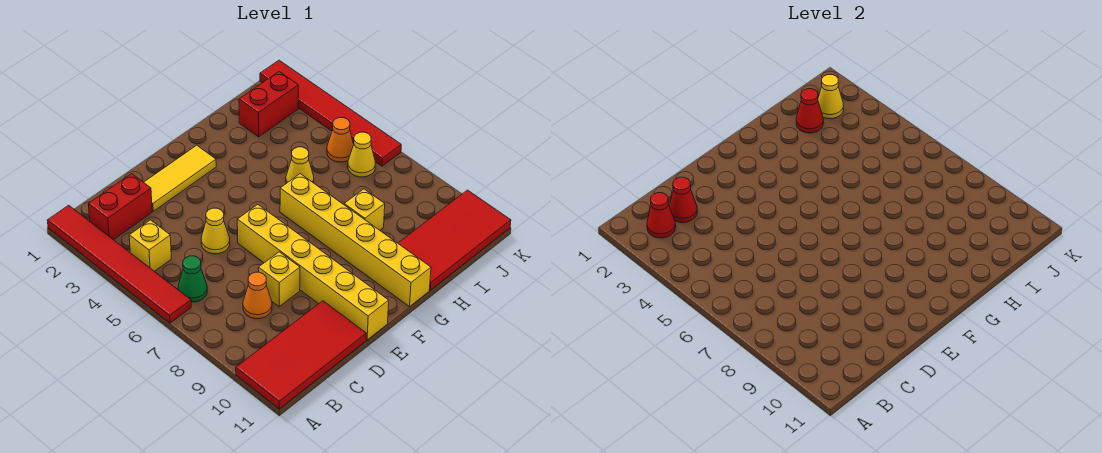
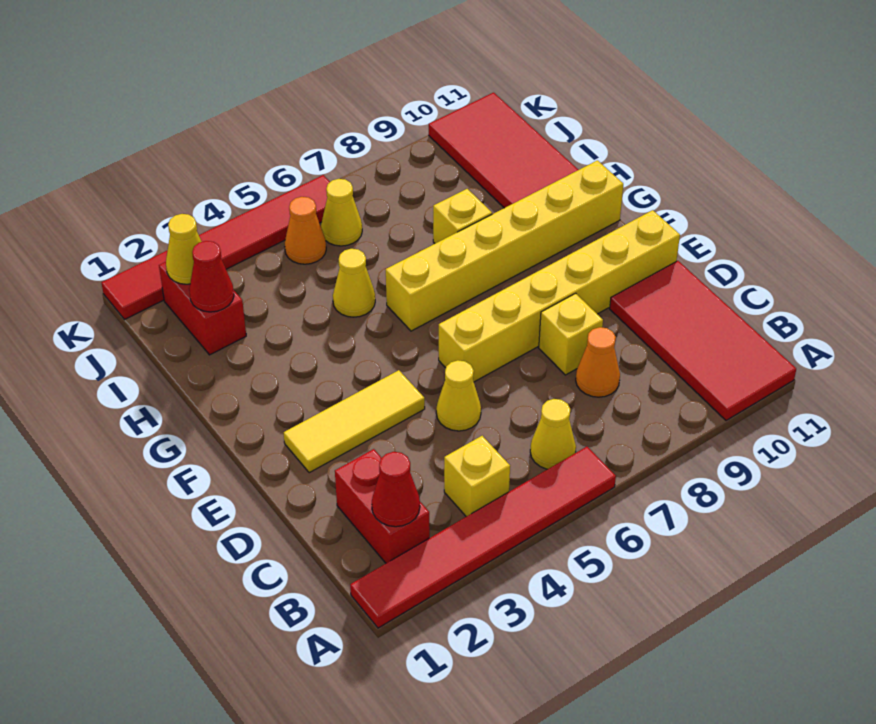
green cone B6 level 1 -> yellow cone B6 level 1
red cone C2 level 2 -> none
yellow tile D2:F2 level 1 -> yellow tile E2:E4 level 1

